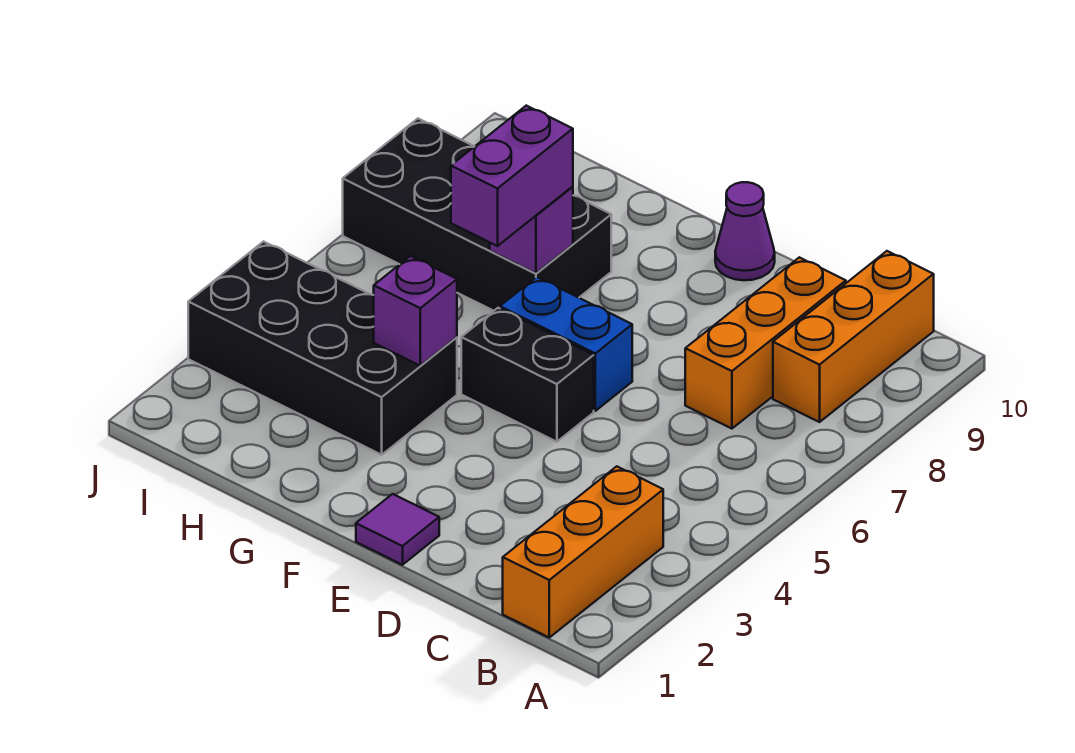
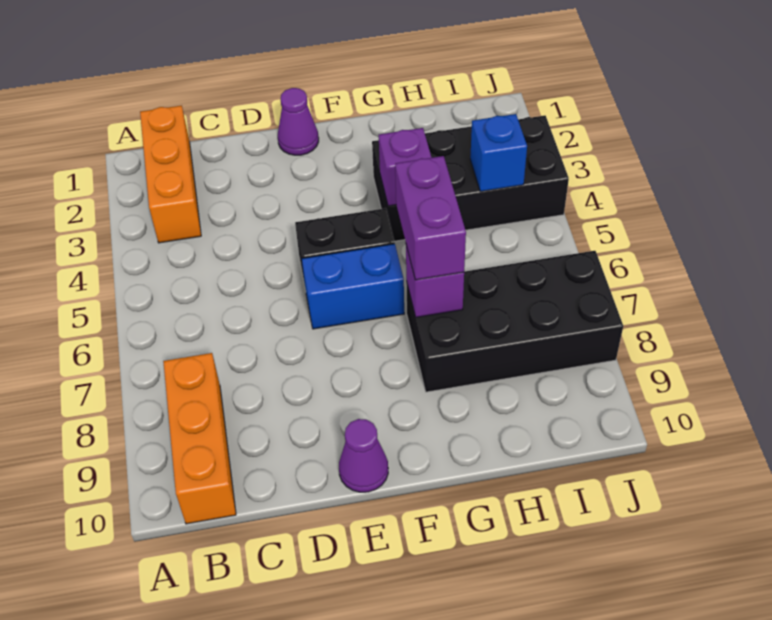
orange brick C7:C9 level 1 -> none
purple tile E1 level 1 -> purple cone E1 level 1
none -> blue brick I4 level 2

